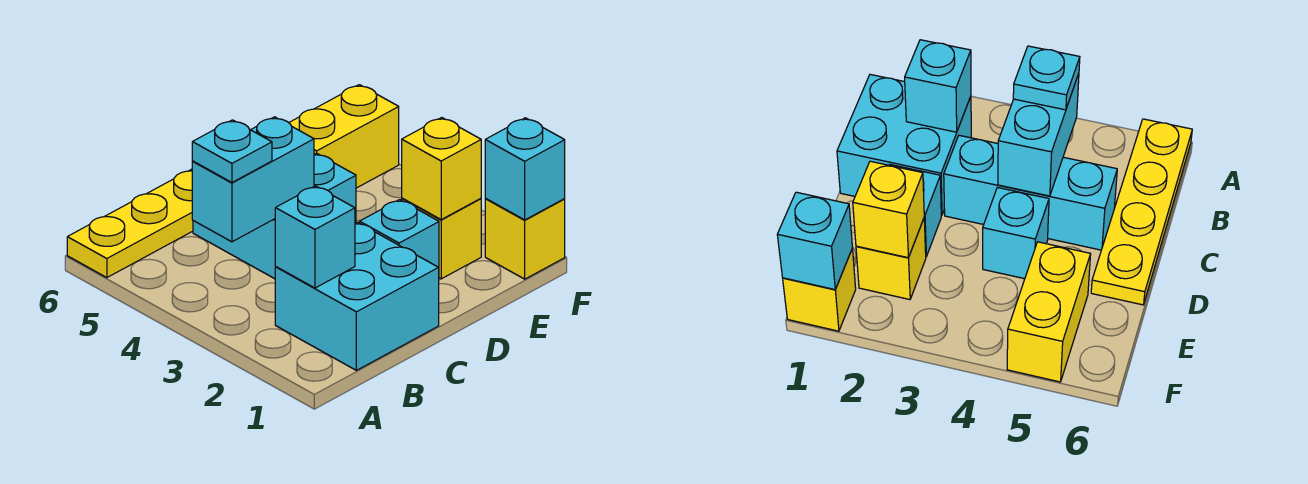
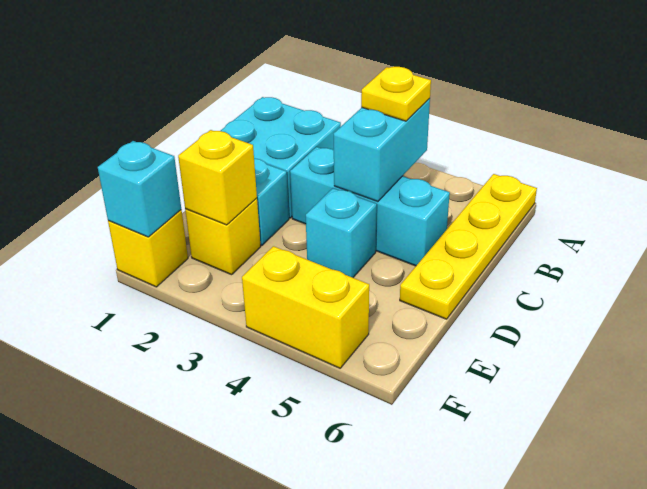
cyan brick B2 level 2 -> none
cyan plate B4 level 3 -> yellow plate B4 level 3
yellow brick E5:F5 level 1 -> yellow brick F4:F5 level 1

